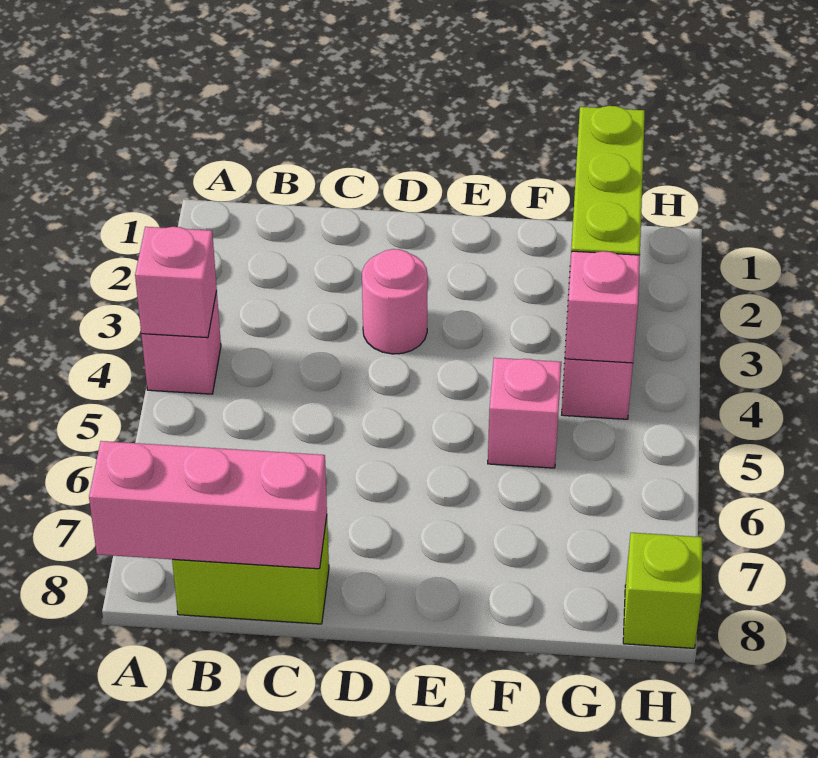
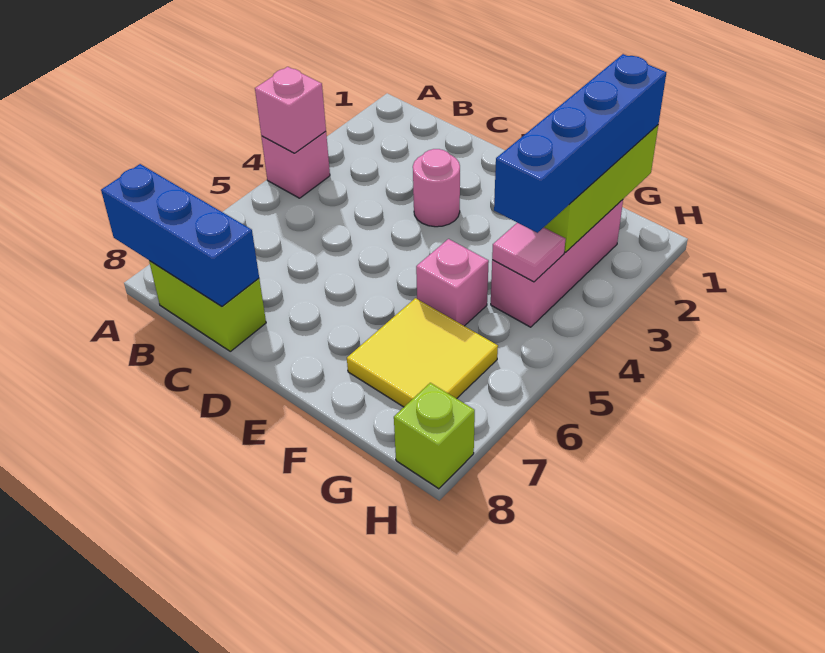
pink brick A8:C8 level 2 -> blue brick A8:C8 level 2
none -> yellow tile F6:G7 level 1
none -> blue brick G1:G4 level 3
pink brick G4 level 2 -> pink tile G4 level 2

